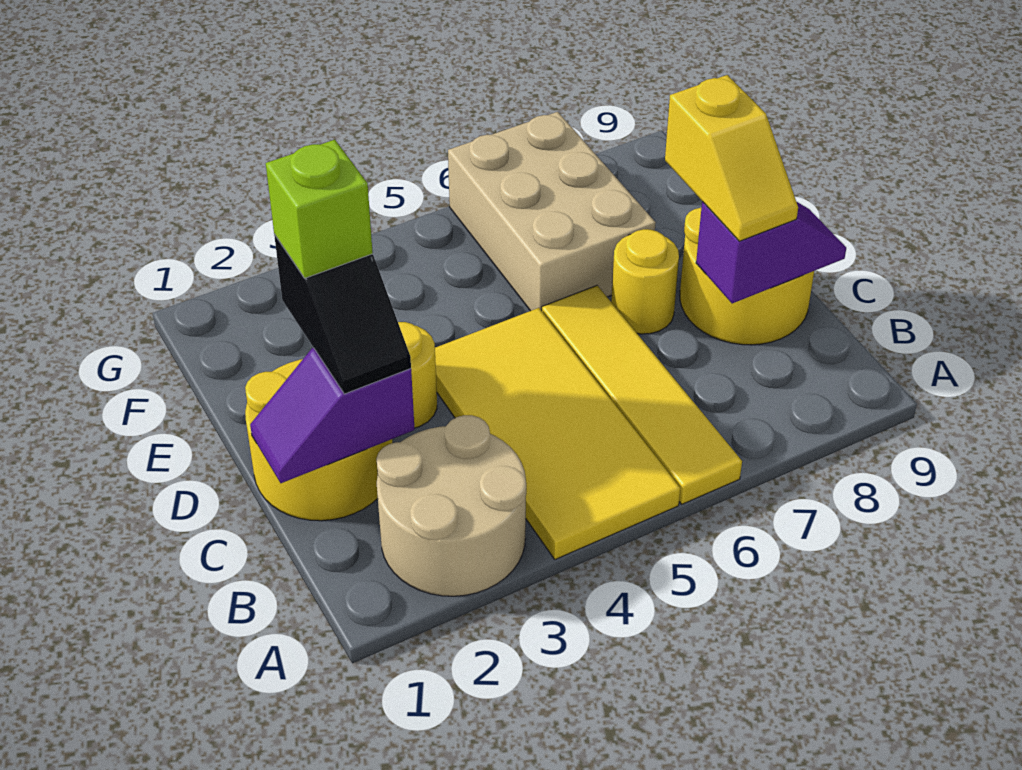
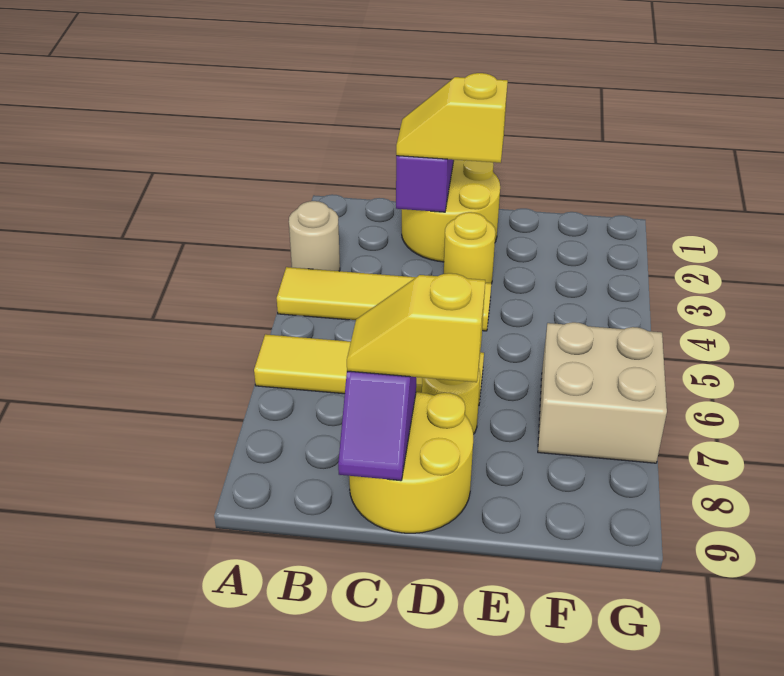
tan round brick A2:B3 level 1 -> tan round brick A3 level 1
yellow tile A4:D5 level 1 -> yellow tile A4:D4 level 1
black slope C2:D2 level 3 top D -> yellow slope C2:D2 level 3 top D
lime brick D2 level 4 -> none
tan brick E6:G7 level 1 -> tan brick F6:G7 level 1

